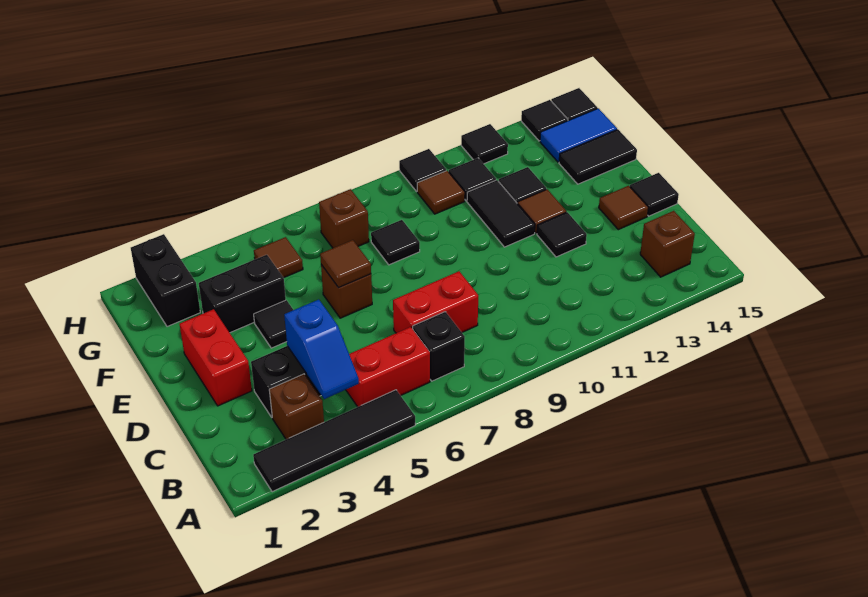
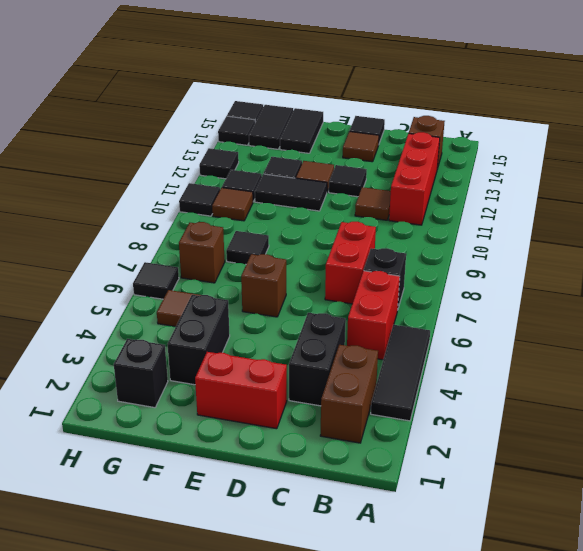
black tile A2:A5 level 1 -> black tile A3:A5 level 1
brown brick B3 level 1 -> brown brick B2:B3 level 1
blue slope B4:C4 level 2 top C -> none
none -> red brick B11:B13 level 1
black tile E4 level 1 -> black tile H6 level 1
brown tile E6 level 2 -> brown tile C11 level 1
black brick G2:H2 level 1 -> black brick G2 level 1
blue tile G14:G15 level 1 -> black tile G14:G15 level 1

